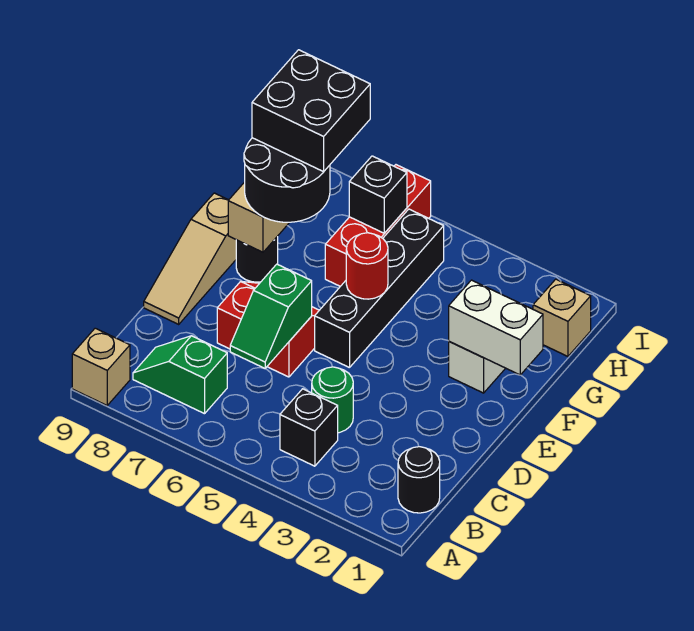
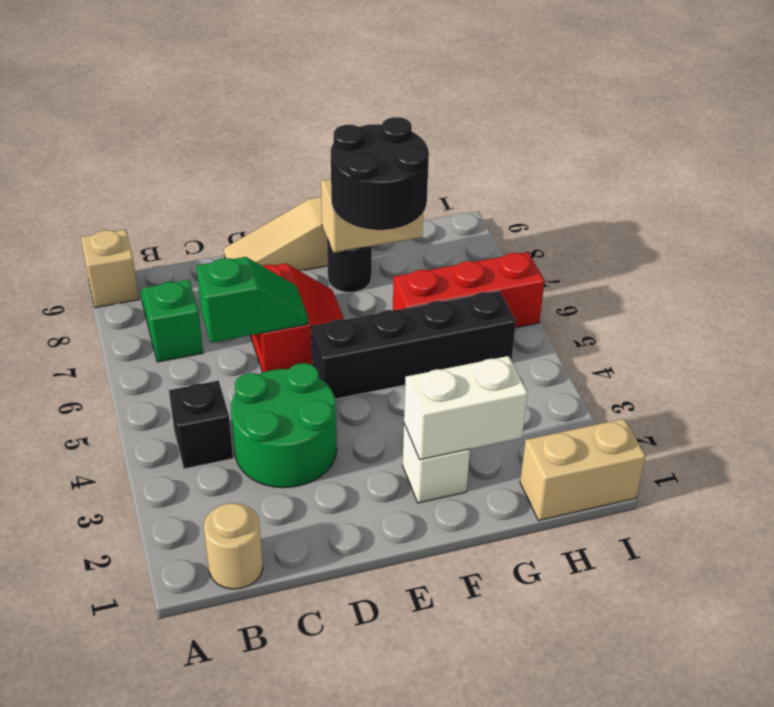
black round brick B1 level 1 -> tan round brick B1 level 1
green round brick C4 level 1 -> green round brick C3:D4 level 1
green slope C6:D6 level 2 top D -> green slope C6:D6 level 2 top C
white brick F1:F2 level 2 -> white brick F2:G2 level 2
red round brick F5 level 2 -> none
black brick G7:H8 level 4 -> none
tan brick H1 level 1 -> tan brick H1:I1 level 1
black brick H6 level 2 -> none

